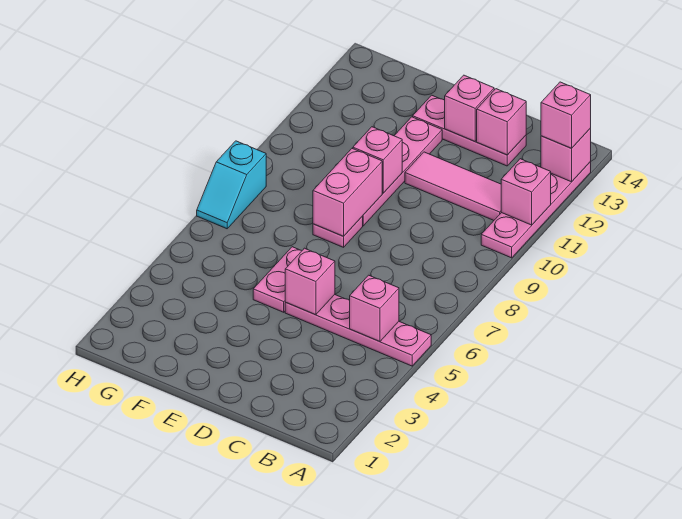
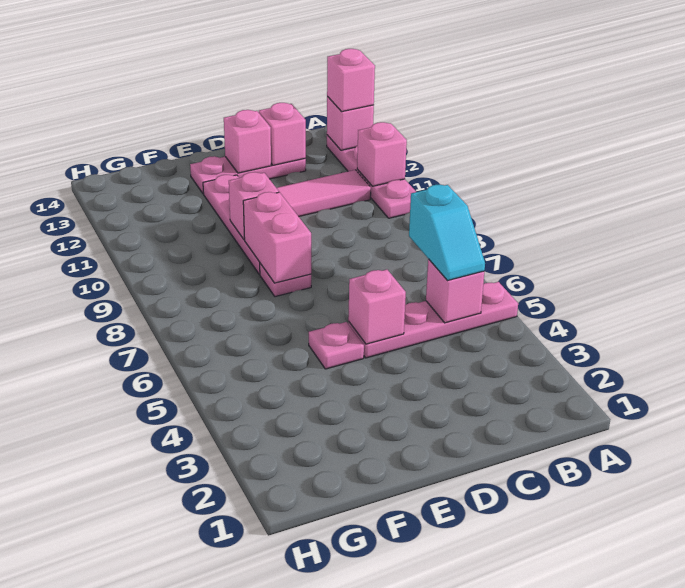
pink plate E5:E6 level 1 -> pink plate E5 level 1
cyan slope H7:H8 level 1 top 8 -> cyan slope B5:B6 level 3 top 6

